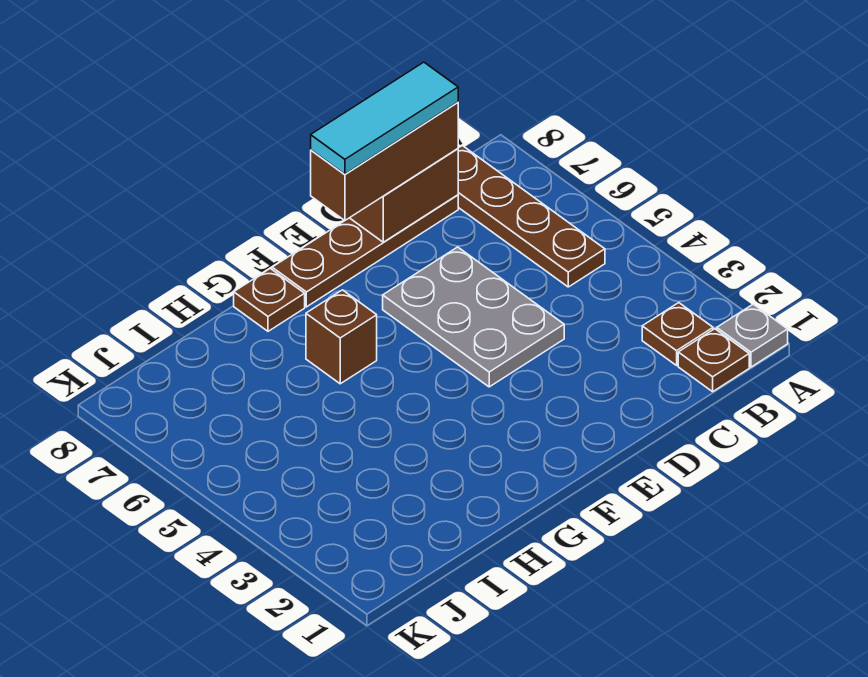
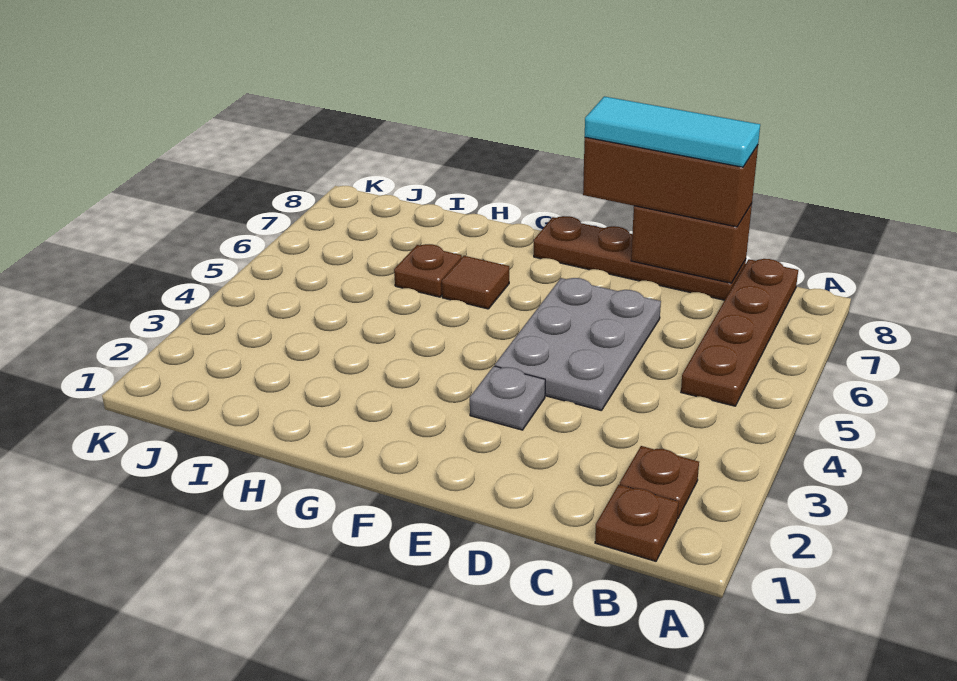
grey plate A1 level 1 -> grey plate E3 level 1
brown brick G6 level 1 -> brown tile G6 level 1
brown plate G8 level 1 -> brown plate H6 level 1

